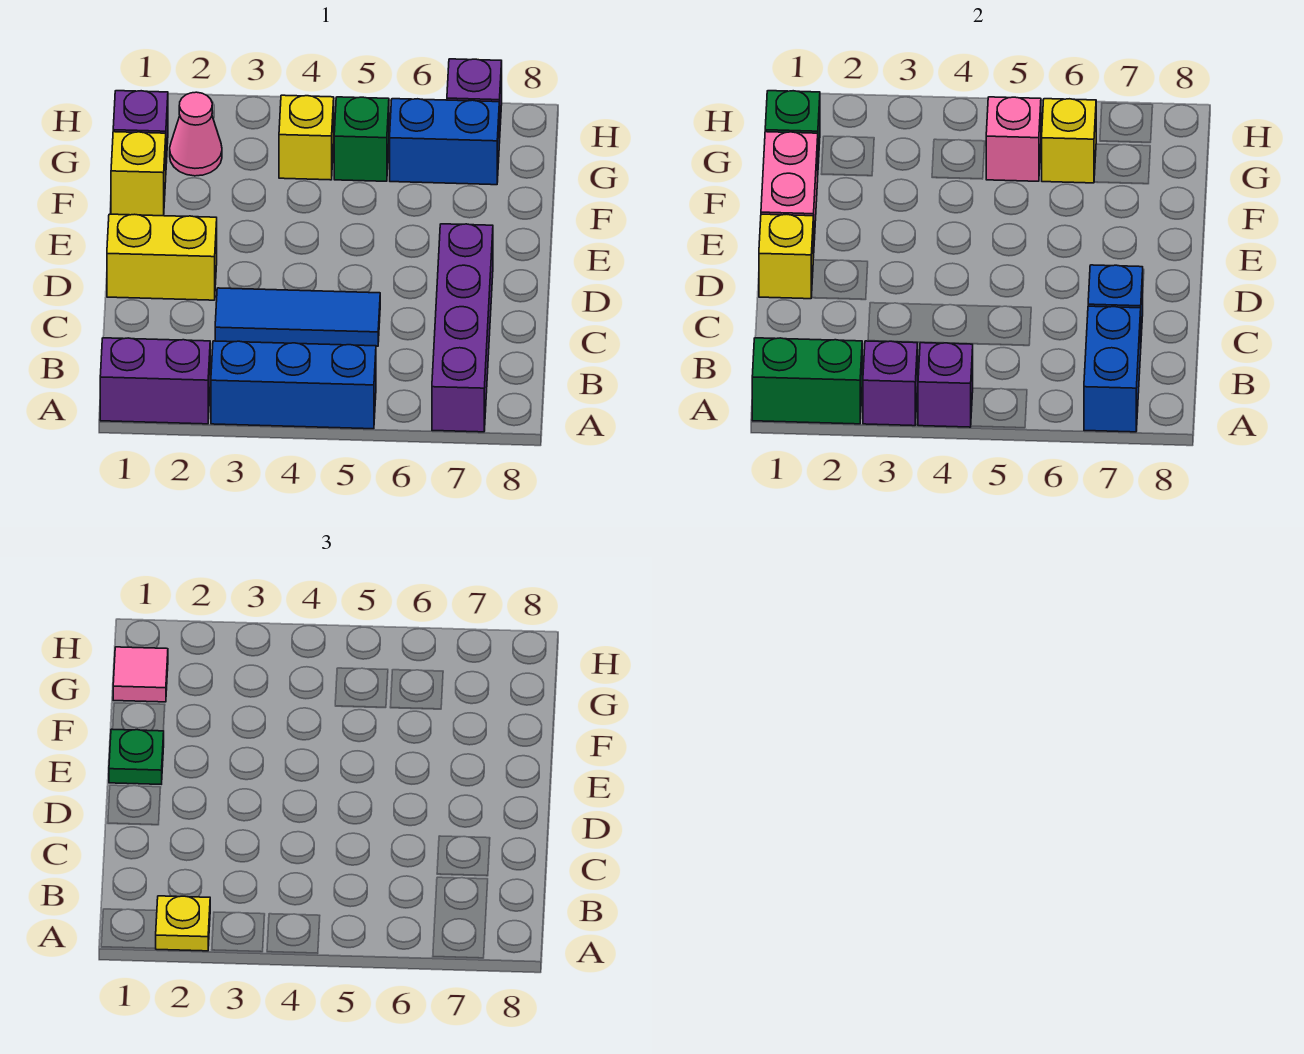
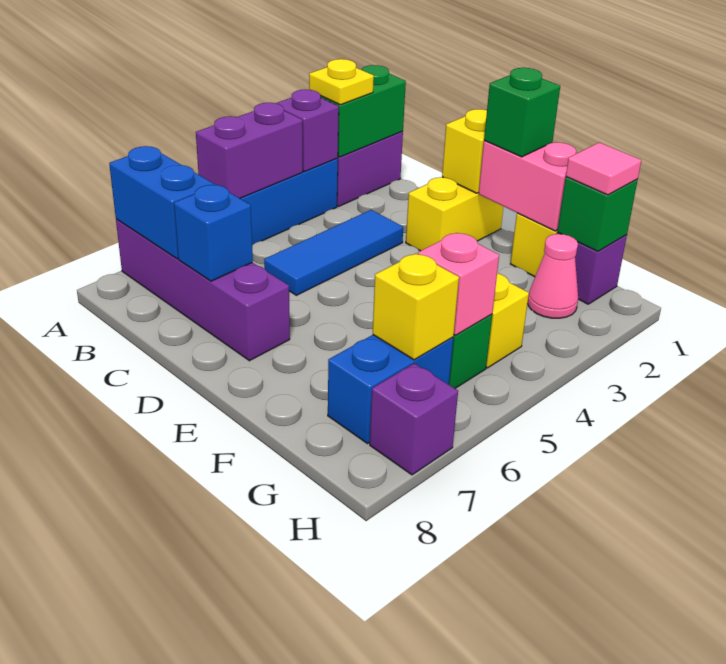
purple brick A4 level 2 -> purple brick A4:A5 level 2
green plate E1 level 3 -> green brick E1 level 3

